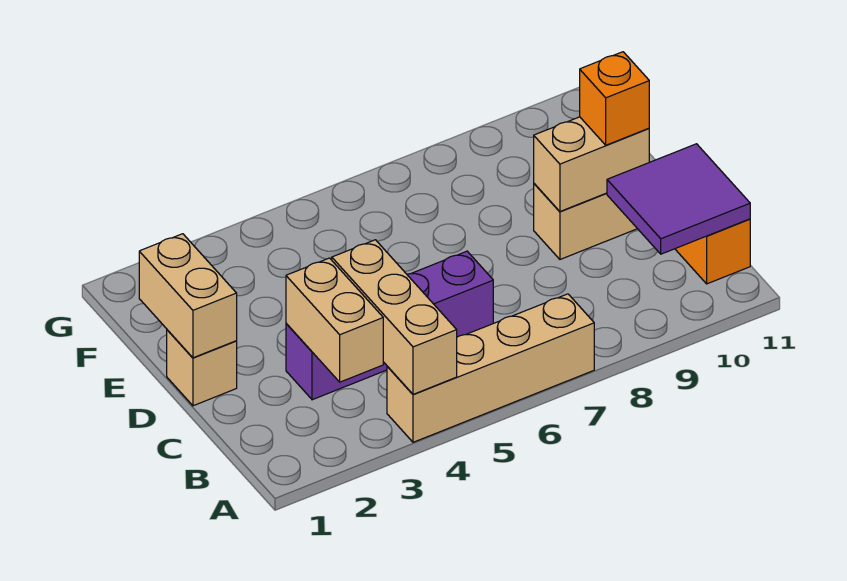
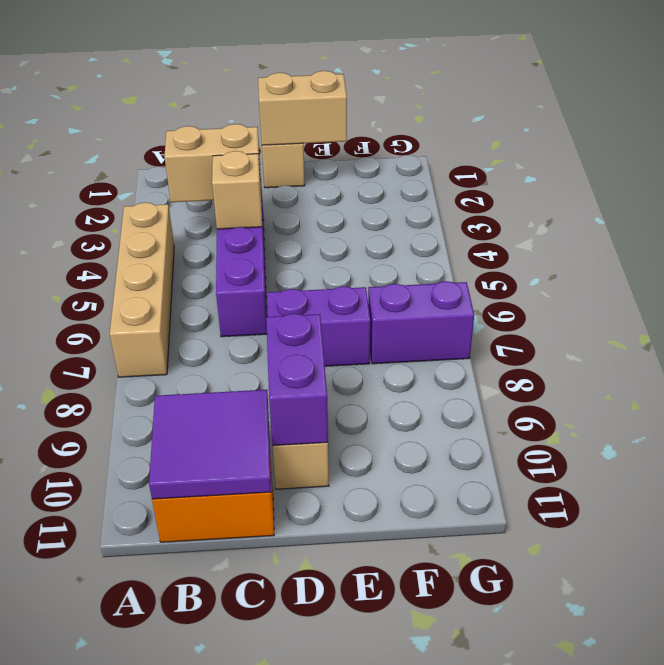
tan brick A4:C4 level 2 -> tan brick C4 level 2
none -> purple brick D7:E7 level 1
tan brick D9:D10 level 2 -> purple brick D9:D10 level 2
orange brick D10 level 3 -> none
none -> purple brick F7:G7 level 1

